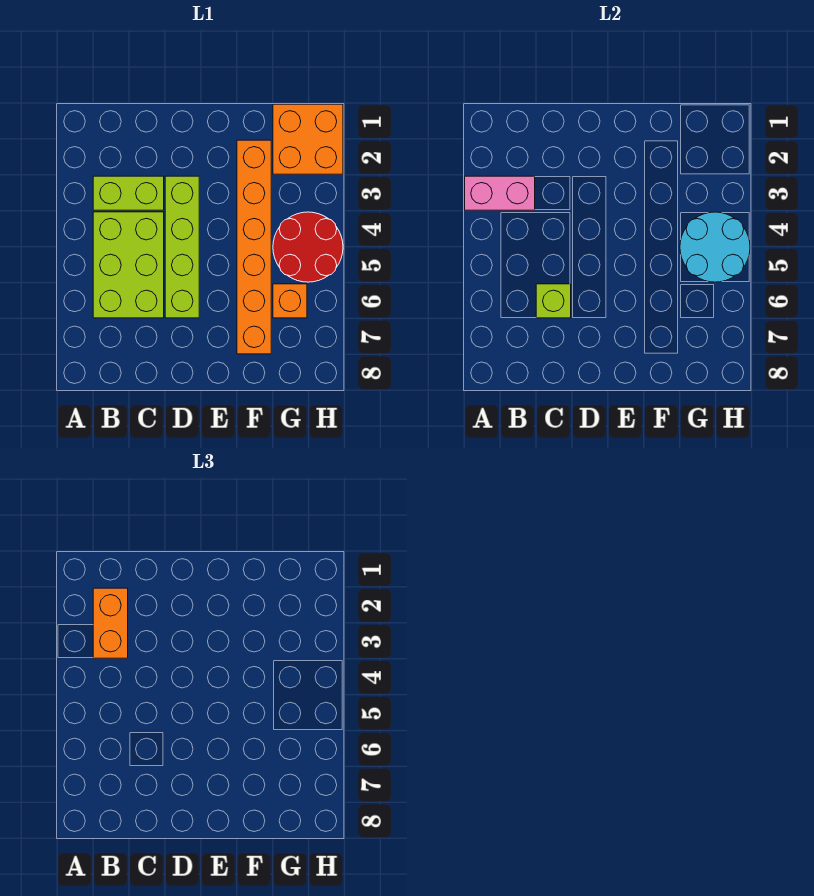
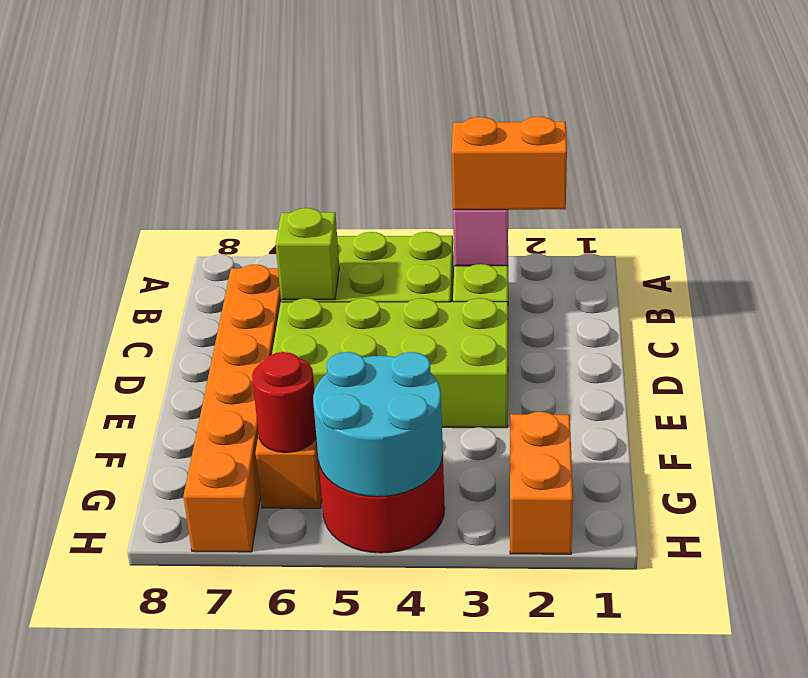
lime brick D3:D6 level 1 -> lime brick D3:E6 level 1
orange brick F2:F7 level 1 -> orange brick C7:H7 level 1
orange brick G1:H2 level 1 -> orange brick G2:H2 level 1
none -> red round brick G6 level 2

